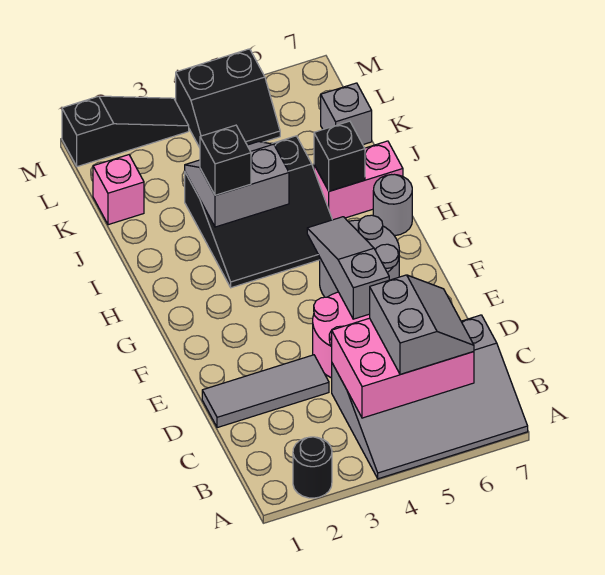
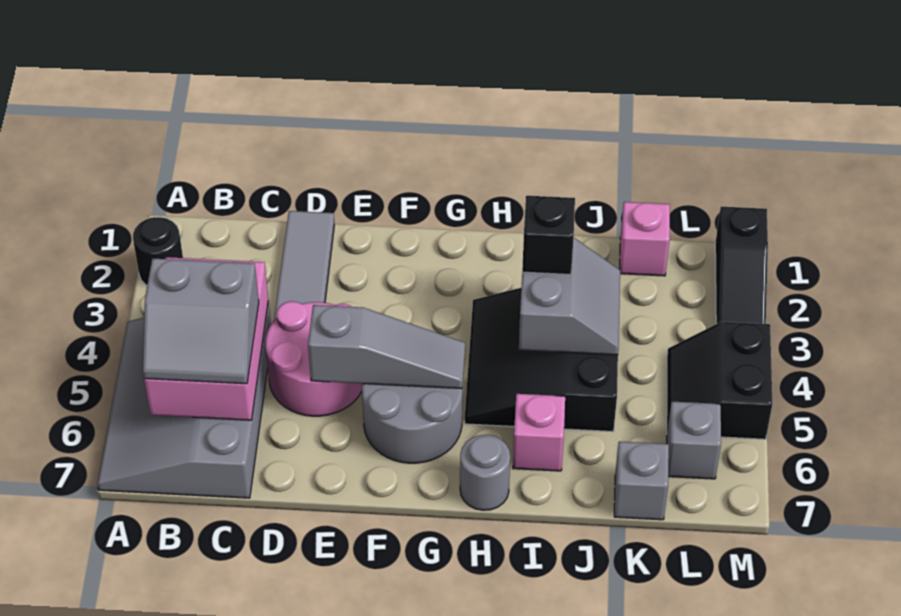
pink brick I6:I7 level 1 -> pink brick I6 level 1
black brick I6 level 2 -> none
none -> grey brick L6 level 1

